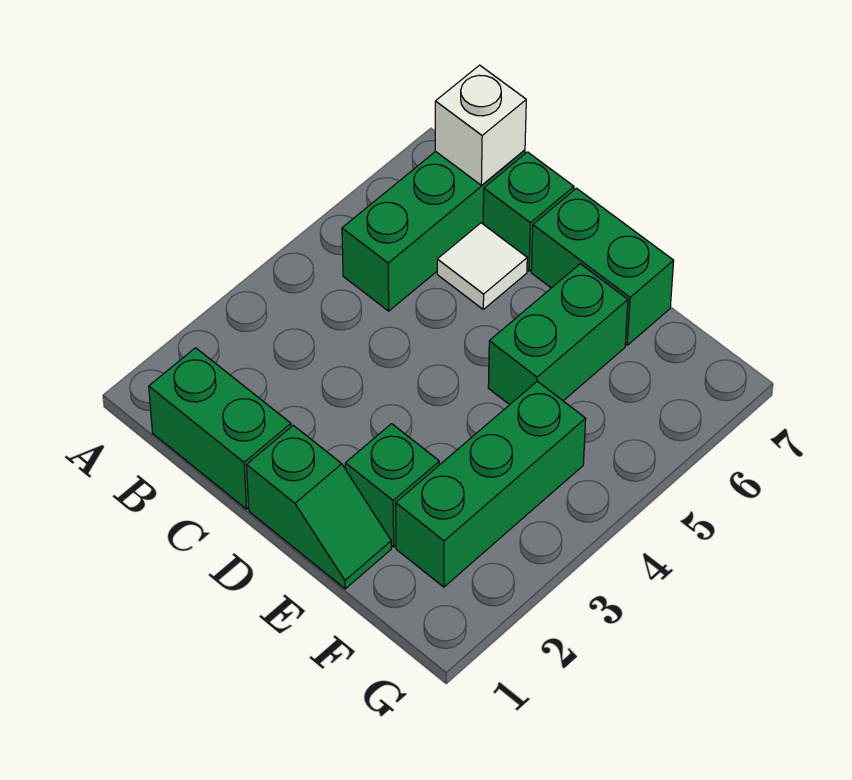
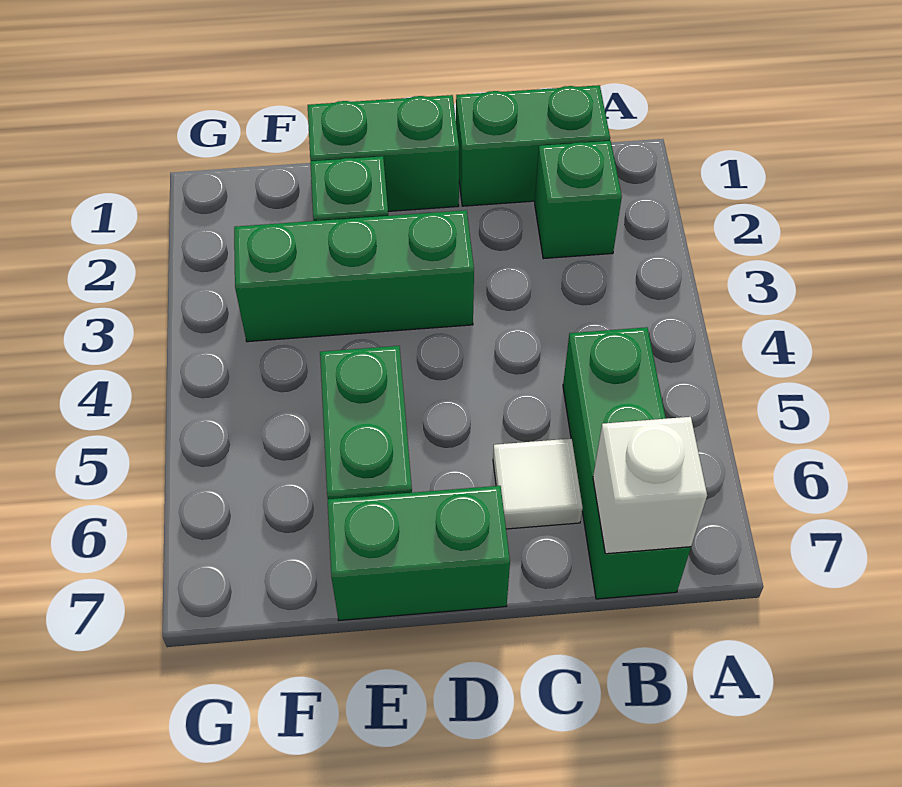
green brick C7 level 1 -> green brick B2 level 1
green slope D1:E1 level 1 top D -> green brick D1:E1 level 1
green brick F2:F4 level 1 -> green brick D3:F3 level 1

